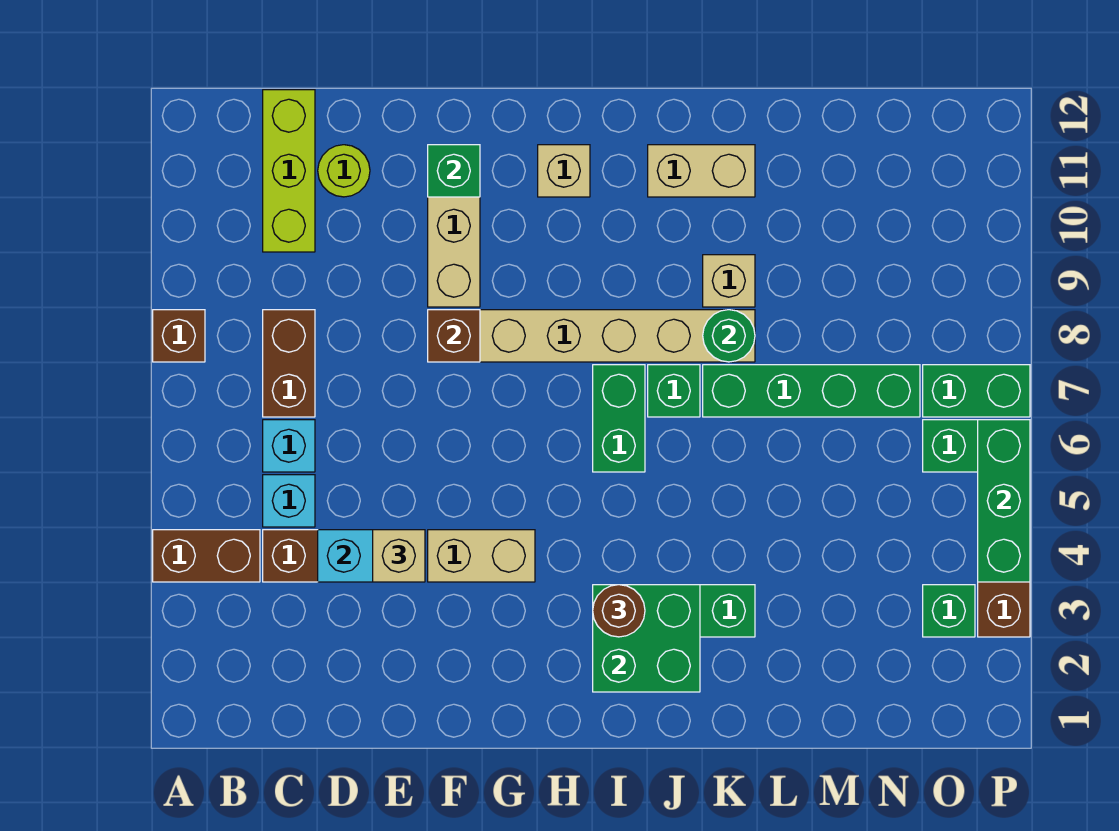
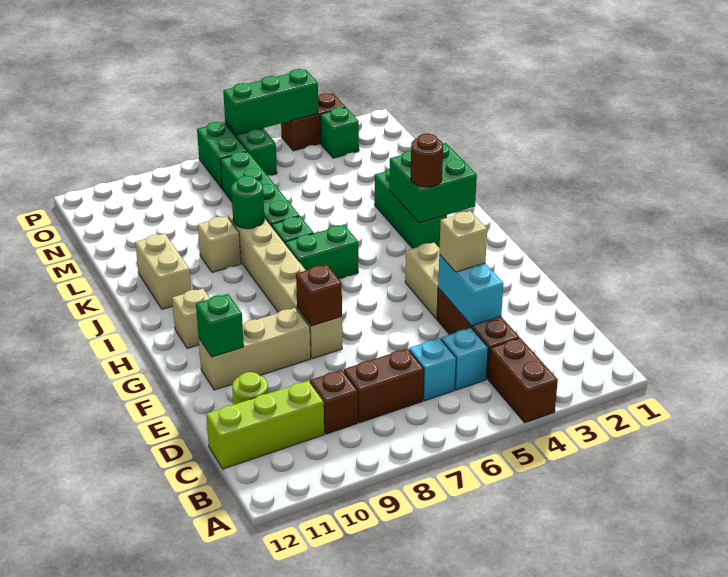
brown brick A8 level 1 -> brown brick C9 level 1

